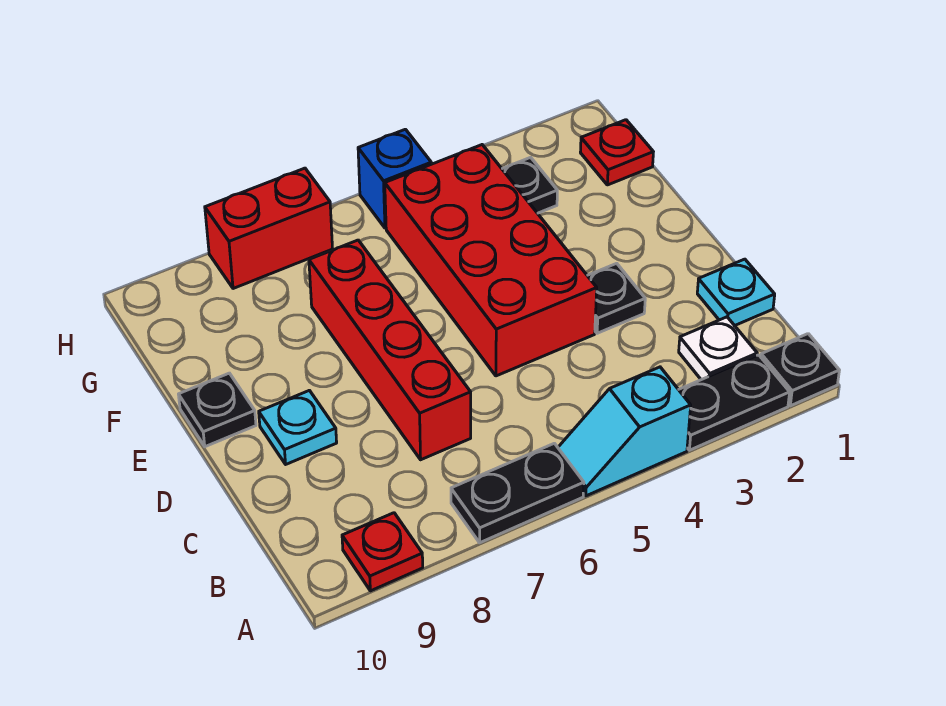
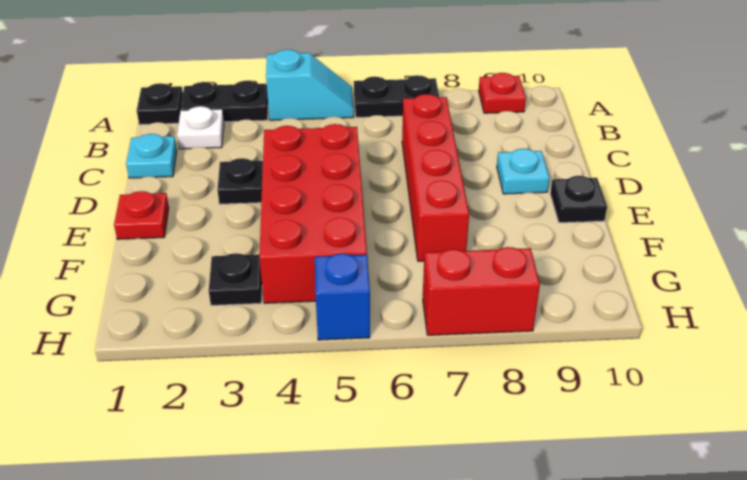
red plate G1 level 1 -> red plate E1 level 1

